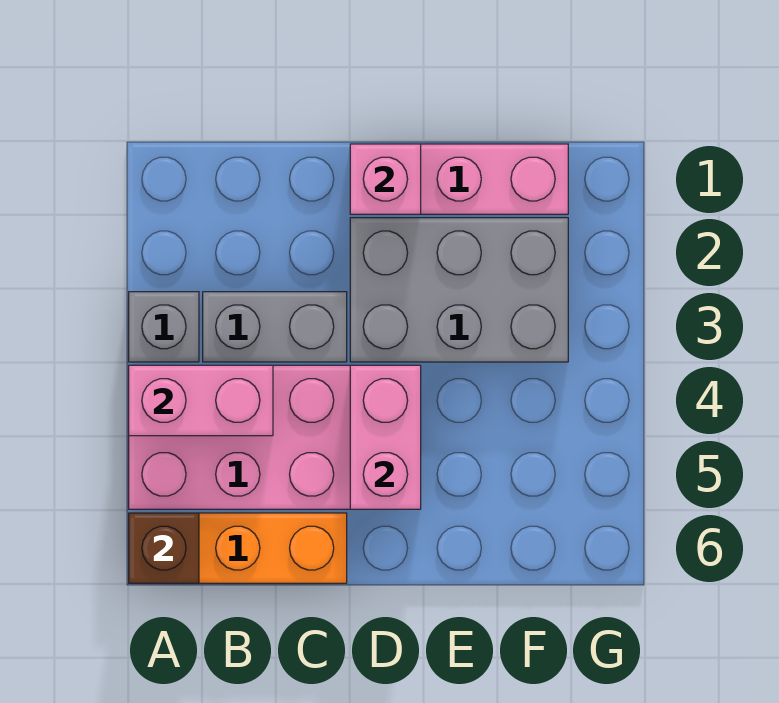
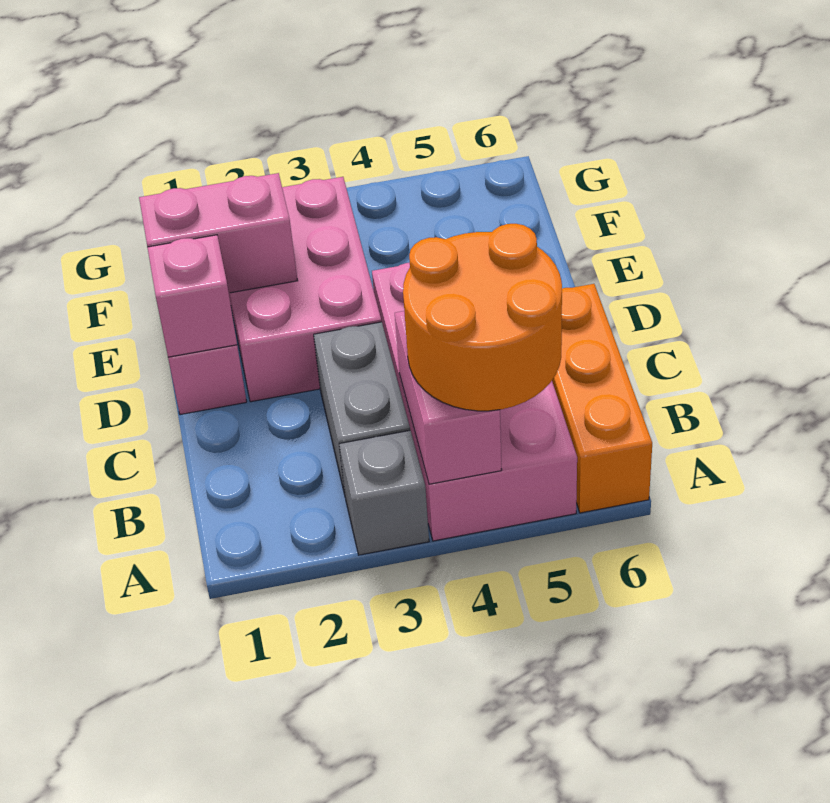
none -> orange round brick A4:B5 level 3
brown brick A6 level 2 -> none
grey brick D2:F3 level 1 -> pink brick D2:F3 level 1
pink brick D4:D5 level 2 -> pink brick E1:E2 level 2

